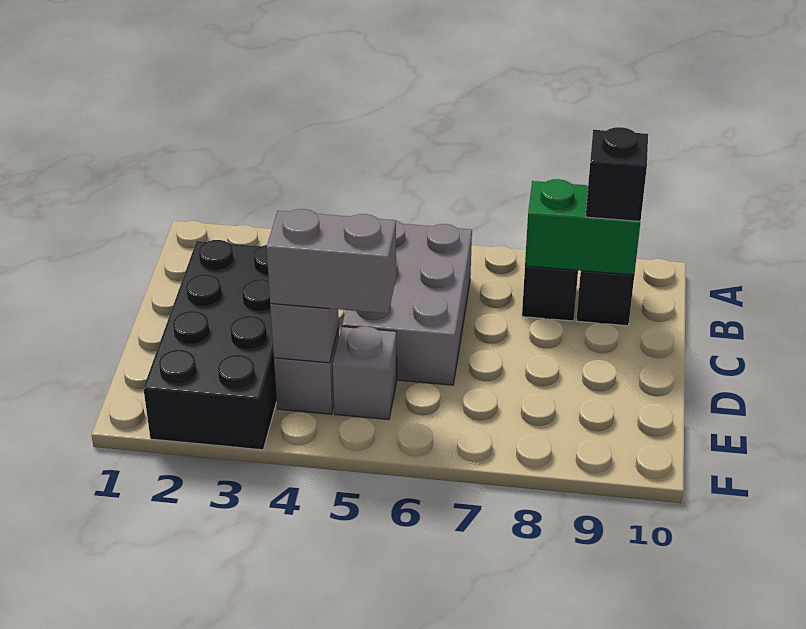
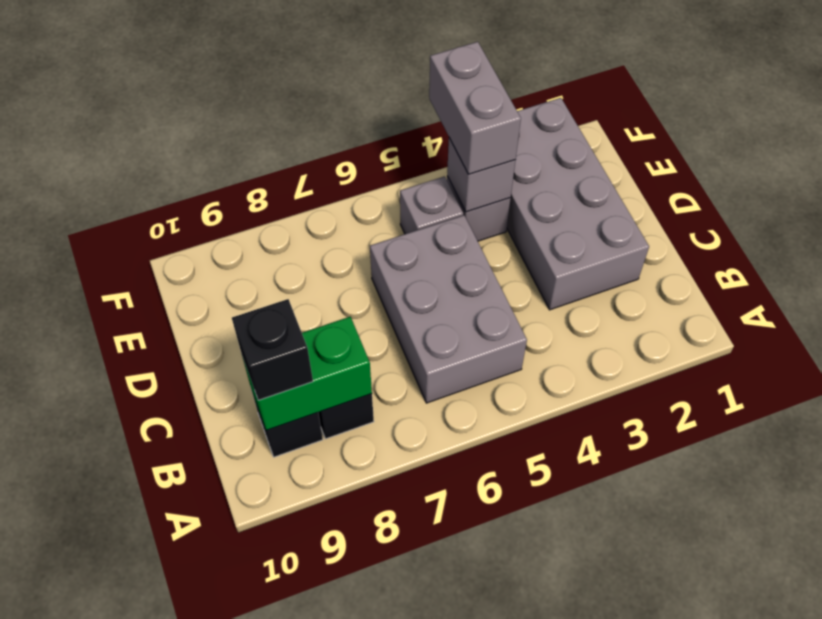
black brick C2:F3 level 1 -> grey brick C2:F3 level 1
grey brick E4:E5 level 3 -> grey brick E4:F4 level 3

